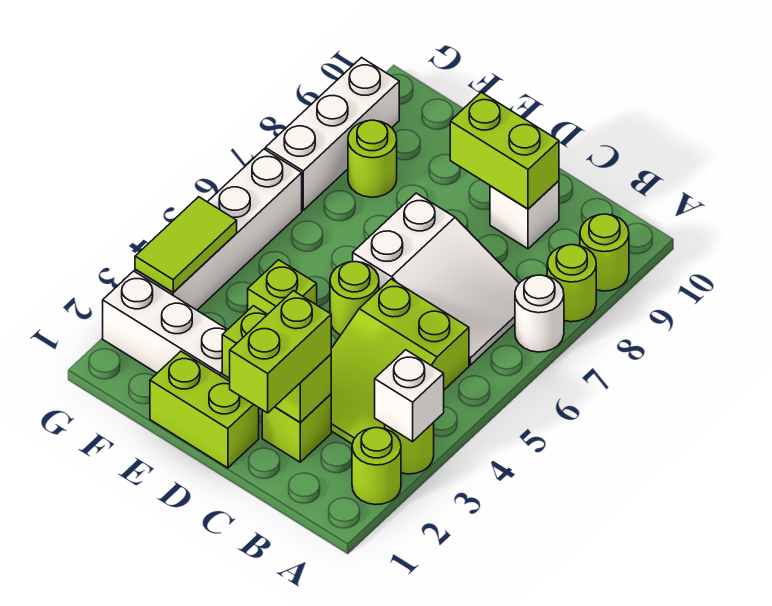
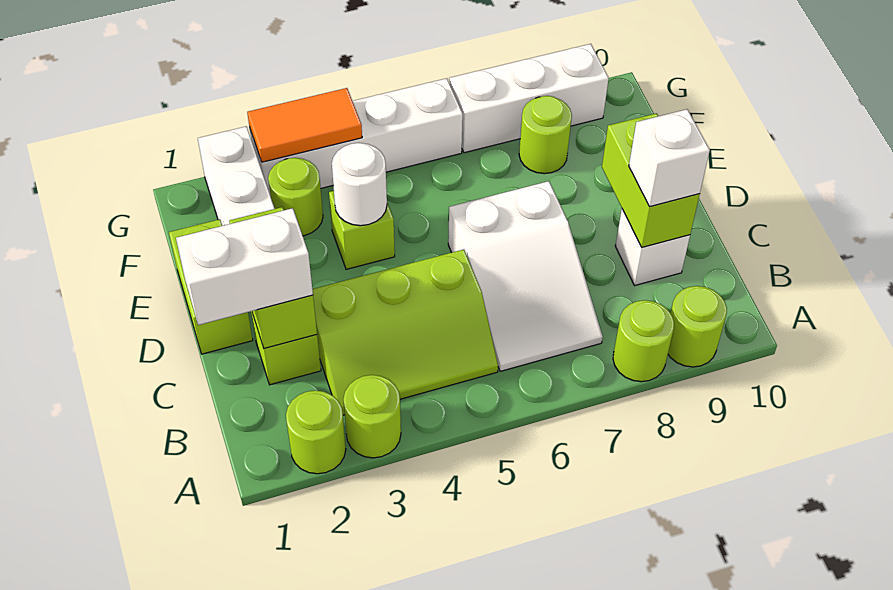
white brick A3 level 2 -> white brick C9 level 3
white round brick A7 level 1 -> white round brick E4 level 2
lime slope B3:C5 level 1 top 5 -> lime slope B3:C5 level 1 top C
lime brick C1:C2 level 3 -> white brick C1:C2 level 3
lime round brick D5 level 1 -> lime round brick F3 level 1
lime tile G3:G4 level 2 -> orange tile G3:G4 level 2

